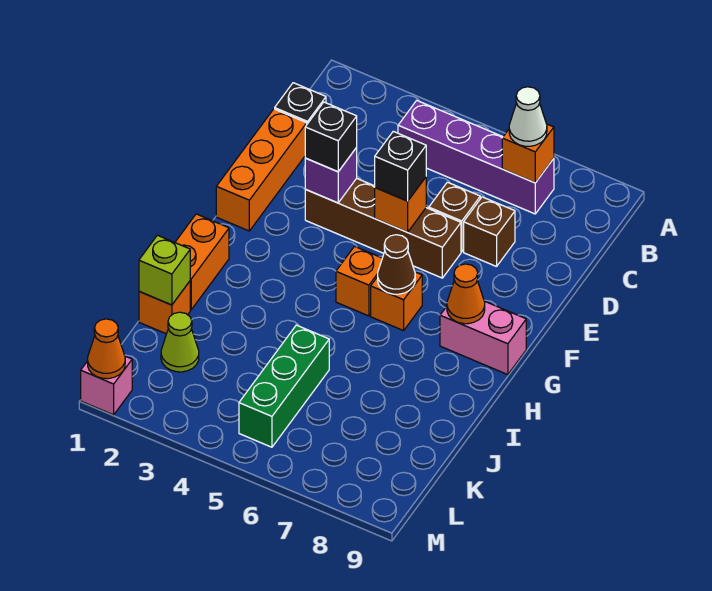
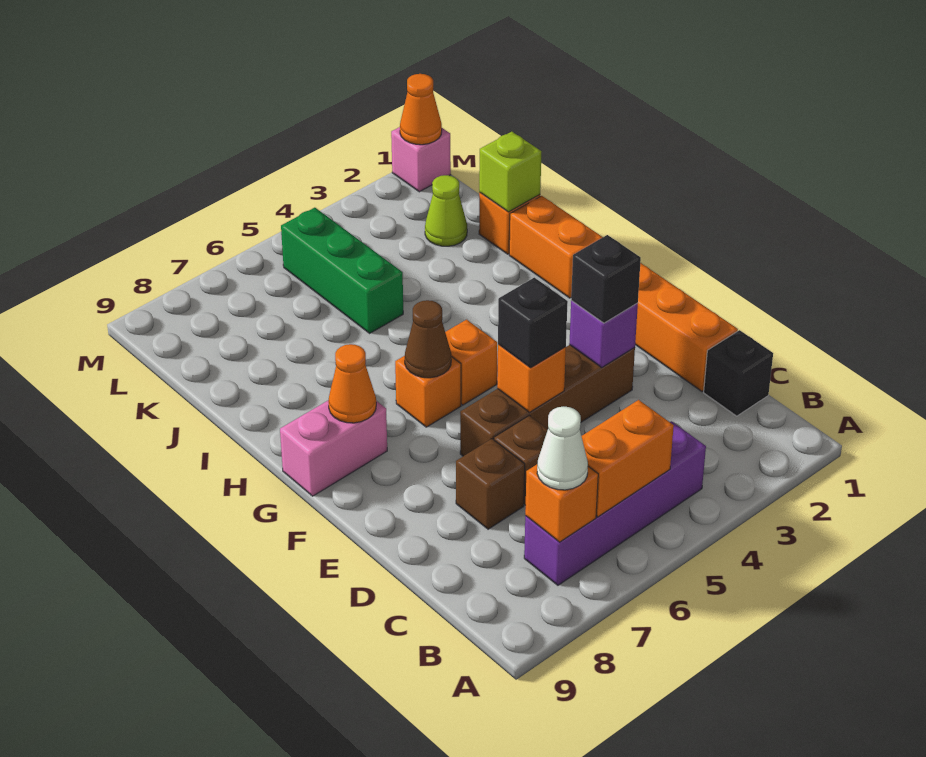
none -> orange brick B5:B6 level 2

